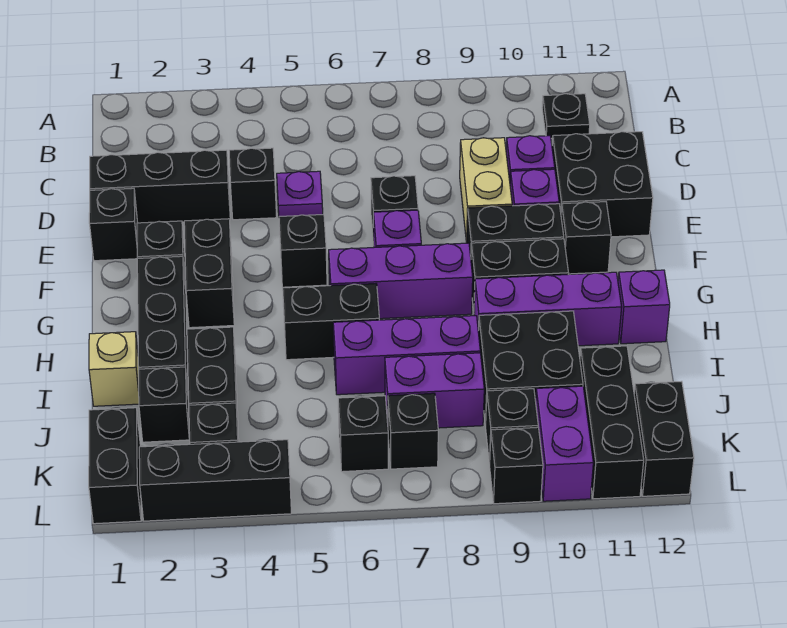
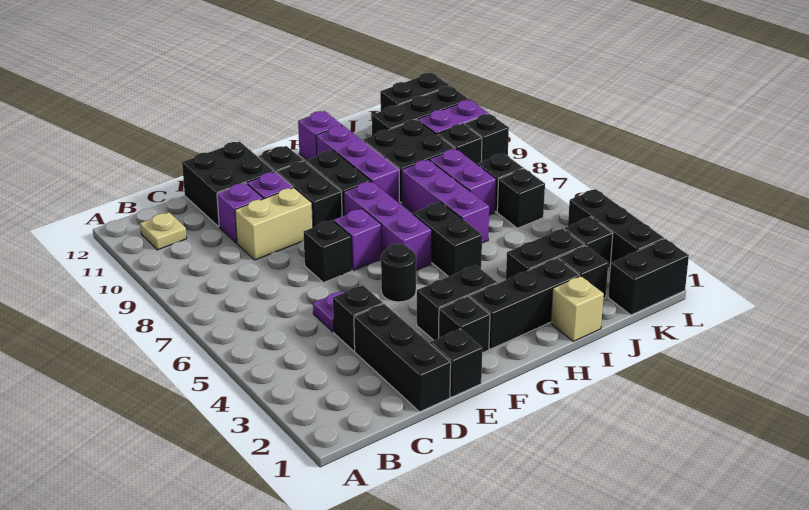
black plate B11 level 1 -> tan plate B11 level 1
black brick F5 level 1 -> black round brick F5 level 1

